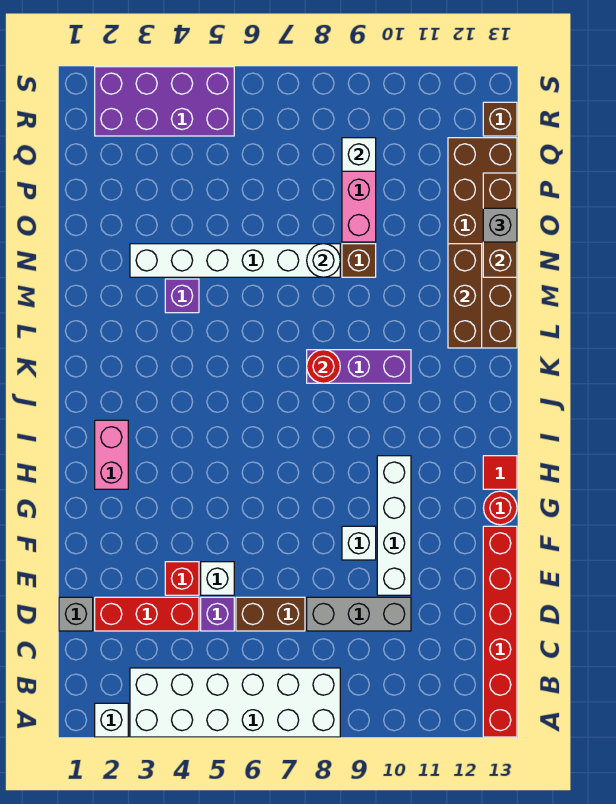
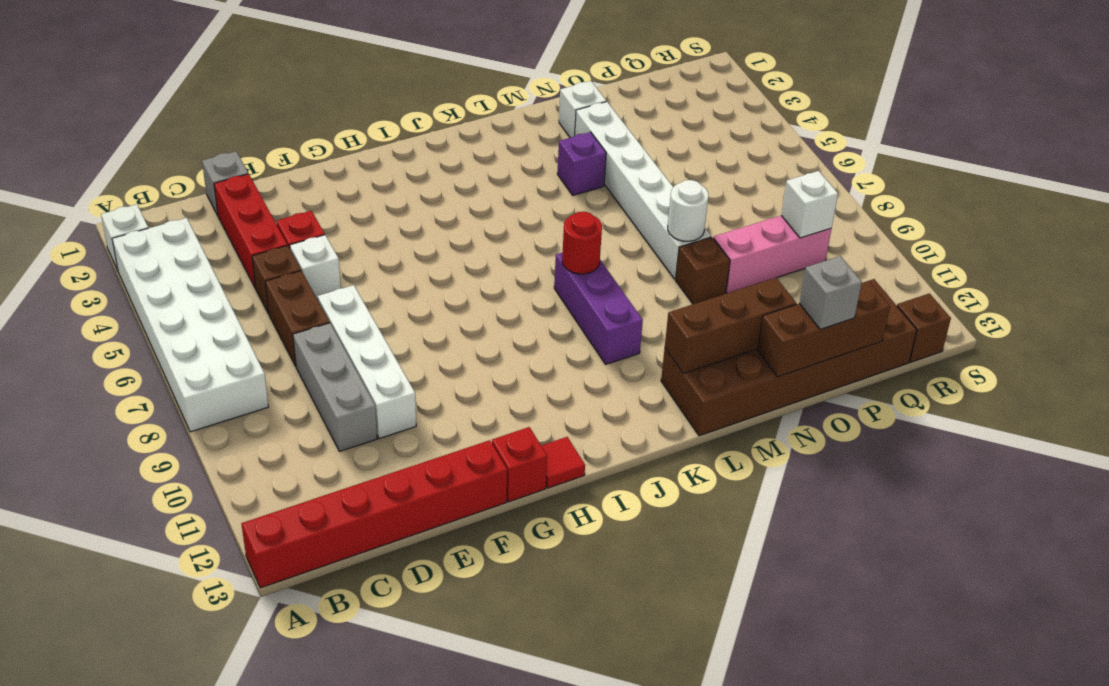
purple brick D5 level 1 -> brown brick D5 level 1
white brick E10:H10 level 1 -> white brick E7:E10 level 1
white brick F9 level 1 -> white brick N2 level 1
red round brick G13 level 1 -> red brick G13 level 1
pink brick H2:I2 level 1 -> none
purple brick R2:S5 level 1 -> none

